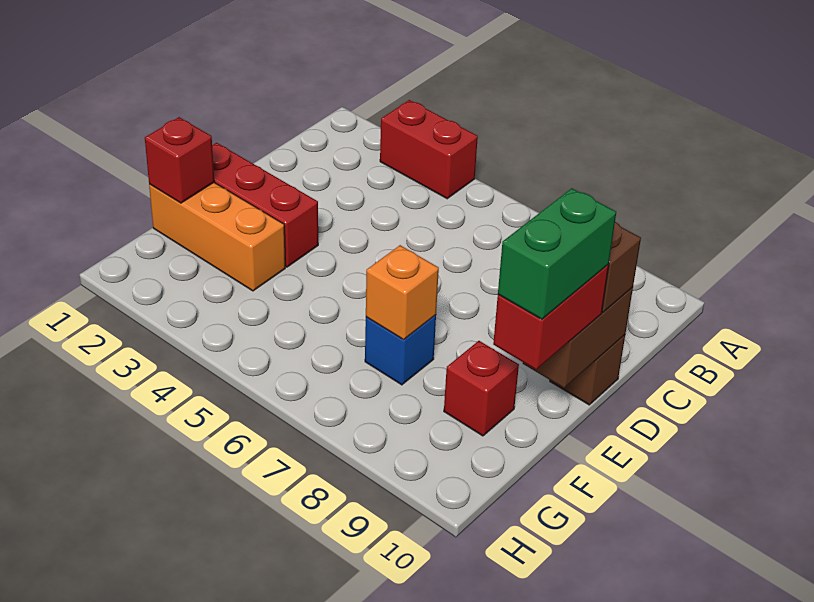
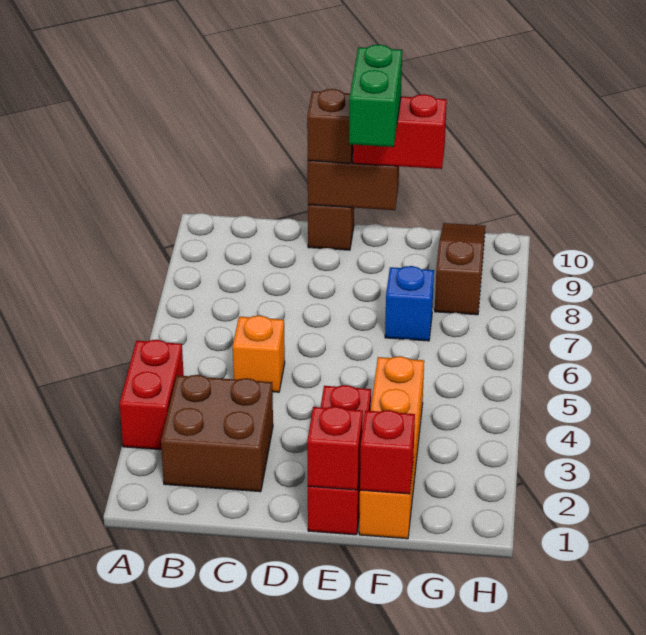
none -> brown brick B2:C3 level 1
green brick E10:F10 level 4 -> green brick E9:E10 level 4
orange brick F1:F3 level 1 -> orange brick F1:F4 level 1
orange brick F7 level 2 -> orange brick C5 level 1
red brick F9 level 1 -> red brick E1 level 2
none -> brown slope G8:G10 level 1 top 8

